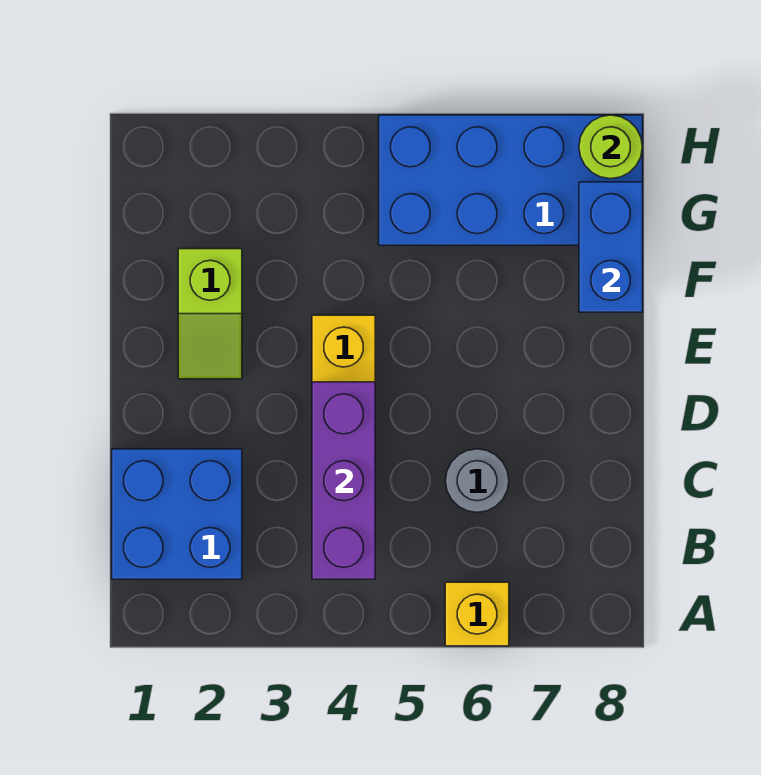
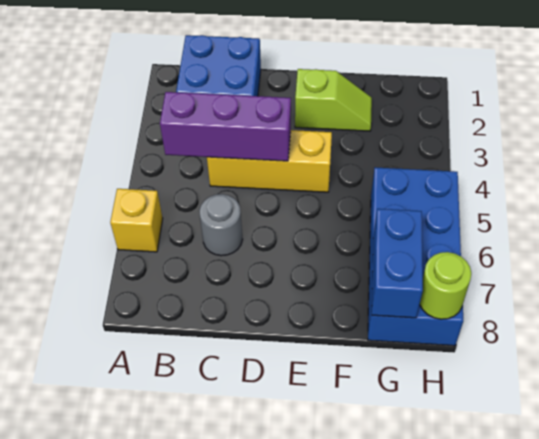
lime slope E2:F2 level 1 top F -> lime slope E2:F2 level 1 top E
blue brick F8:G8 level 2 -> blue brick G7:G8 level 2

